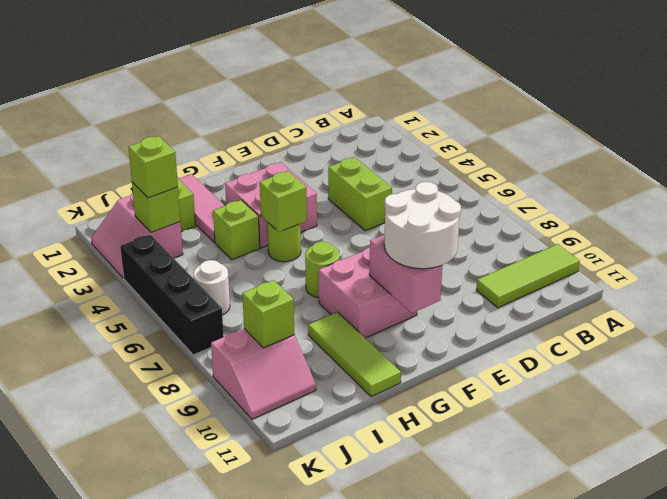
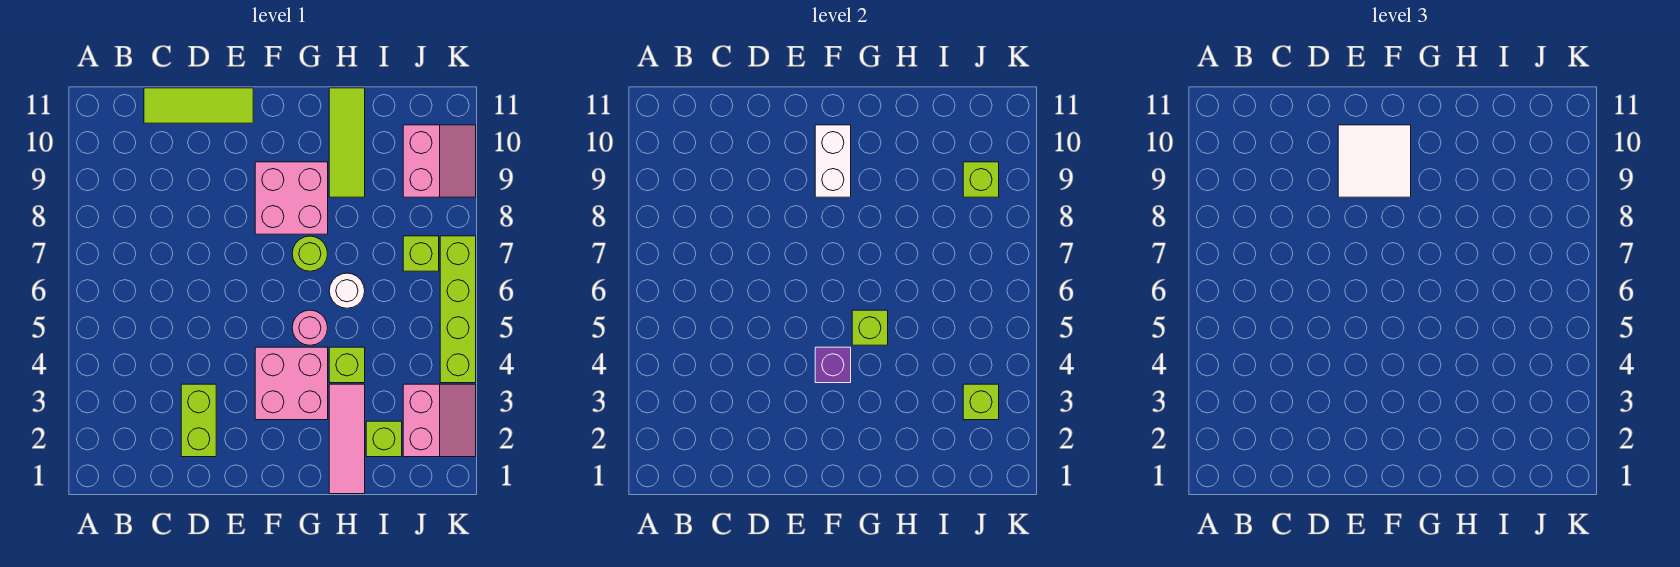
lime tile A10:C10 level 1 -> lime tile C11:E11 level 1
lime brick D4:D5 level 1 -> lime brick D2:D3 level 1
white round brick E9:F10 level 3 -> white tile E9:F10 level 3
none -> purple brick F4 level 2
pink brick F9:F10 level 2 -> white brick F9:F10 level 2
lime round brick G5 level 1 -> pink round brick G5 level 1
lime brick J3 level 3 -> lime brick J7 level 1
white round brick J6 level 1 -> white round brick H6 level 1
pink slope J9:K10 level 1 top 9 -> pink slope J9:K10 level 1 top J
black brick K4:K7 level 1 -> lime brick K4:K7 level 1

